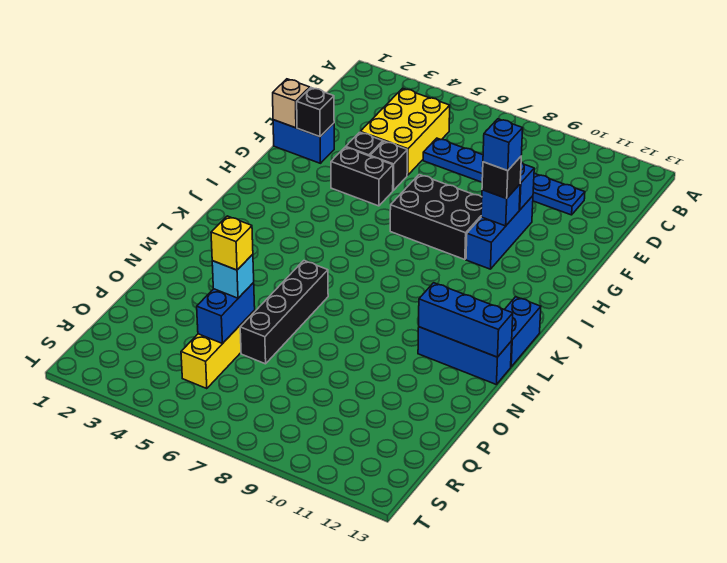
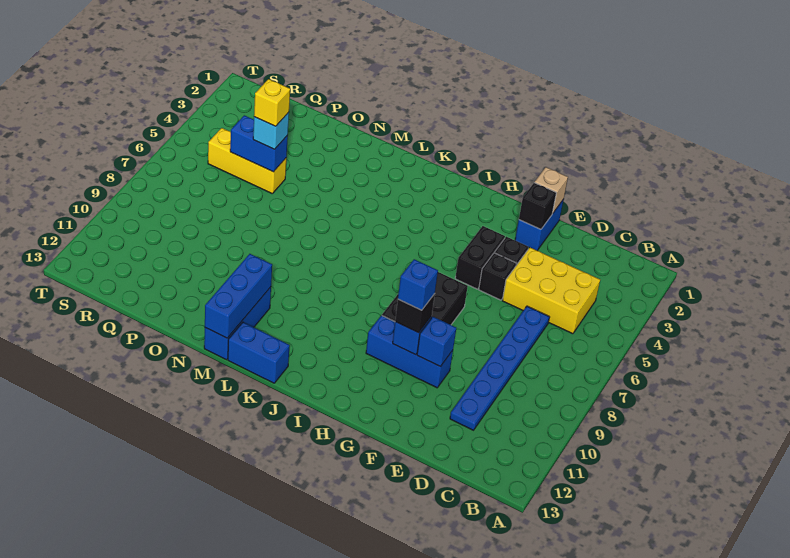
black brick M6:P6 level 1 -> none

